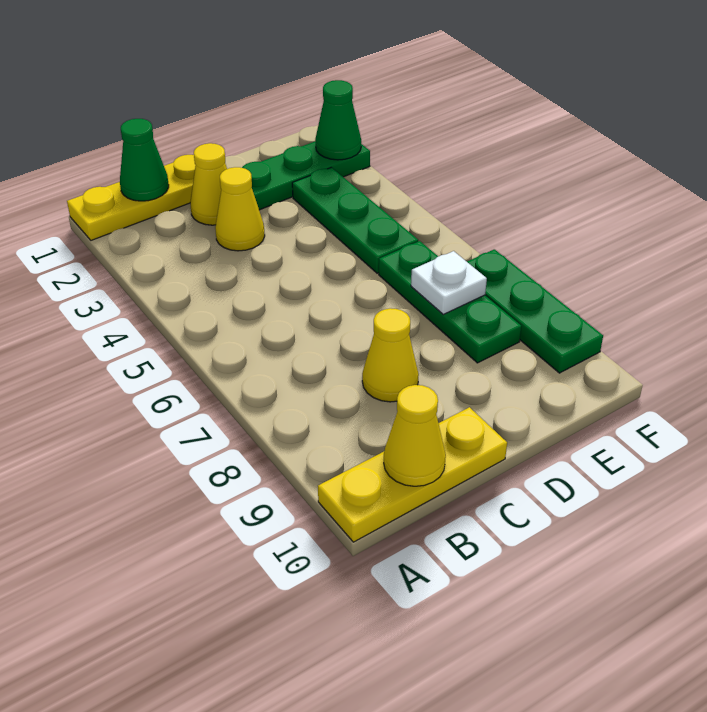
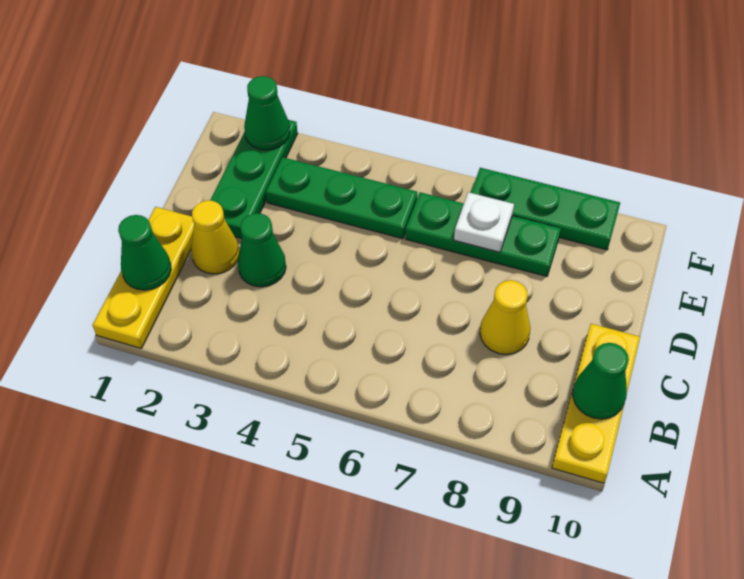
yellow cone B10 level 2 -> green cone B10 level 2
yellow cone C3 level 1 -> green cone C3 level 1

